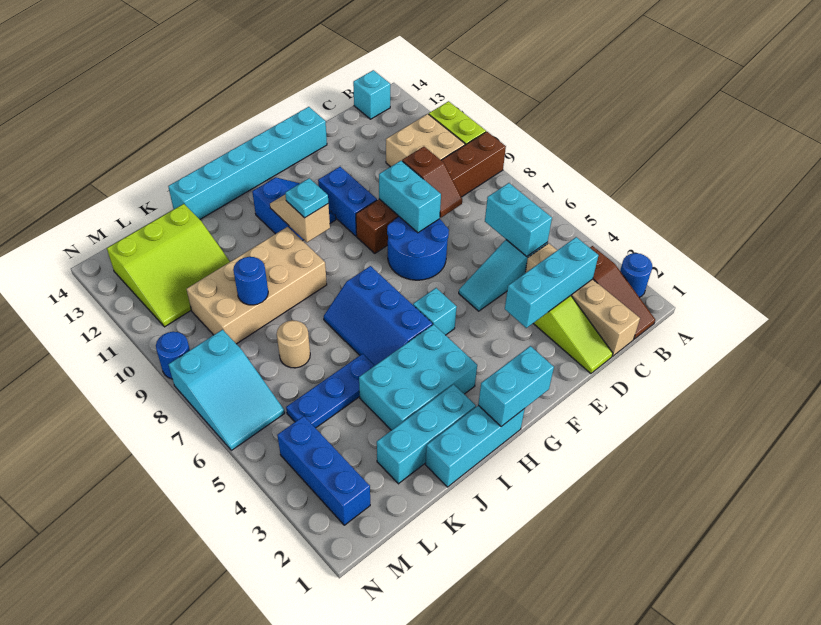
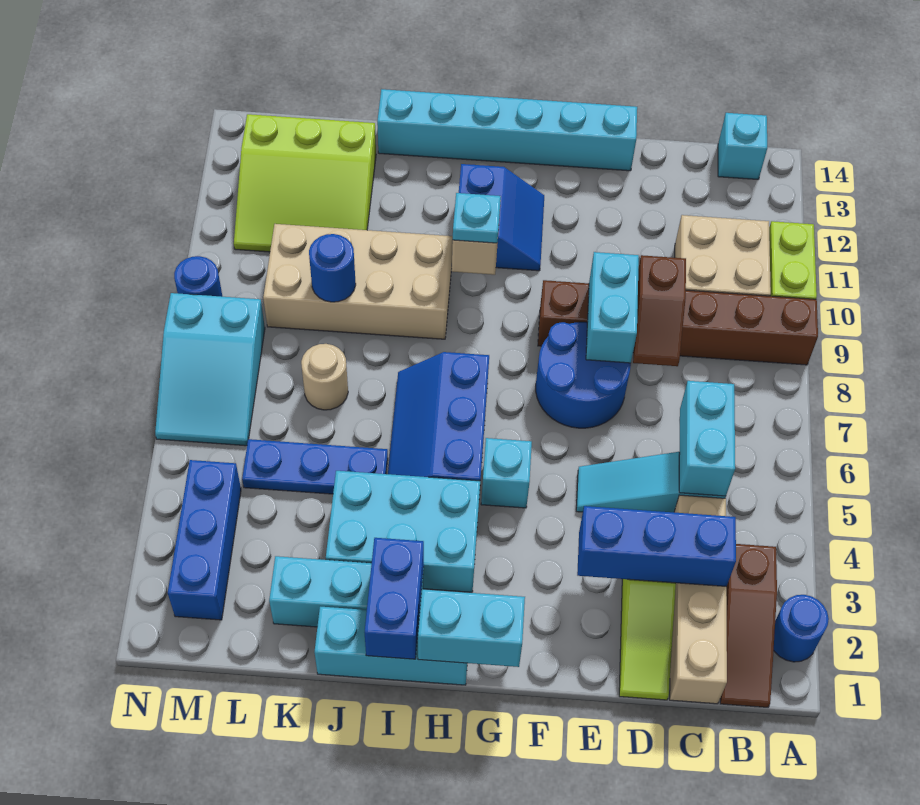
cyan brick C3:E3 level 2 -> blue brick C3:E3 level 2
blue brick F10:F11 level 1 -> blue brick I1:I2 level 2

